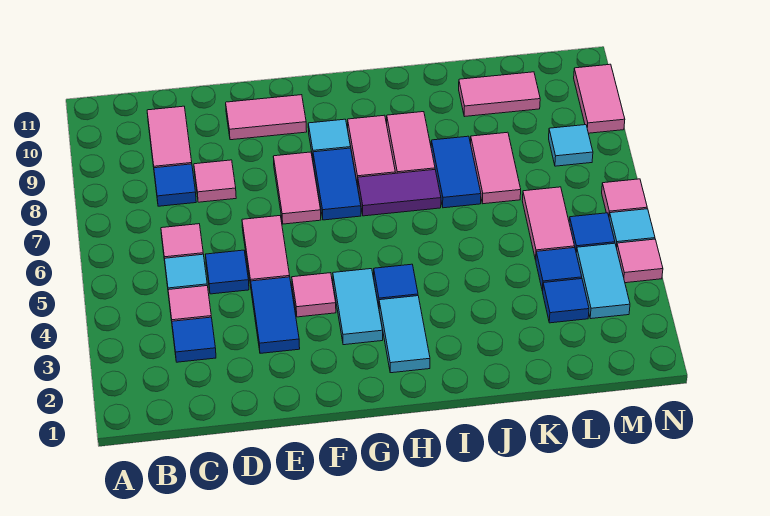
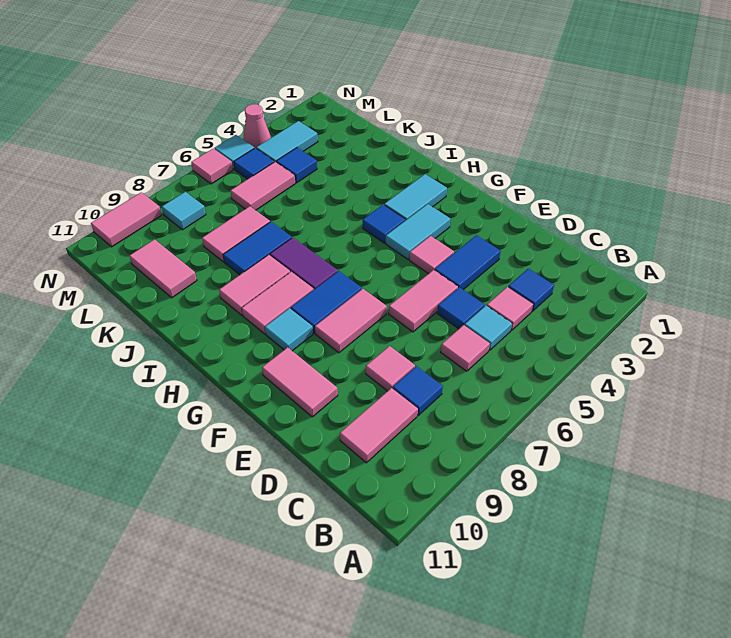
blue tile L3 level 1 -> none
pink tile N4 level 1 -> pink cone N4 level 1

